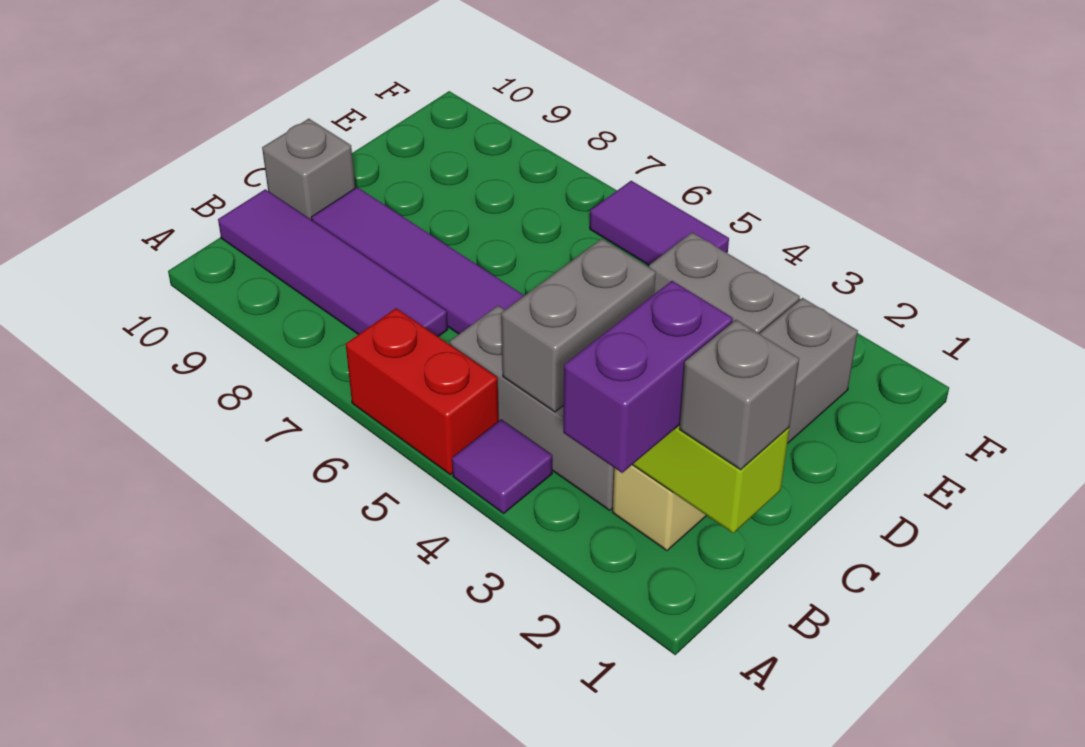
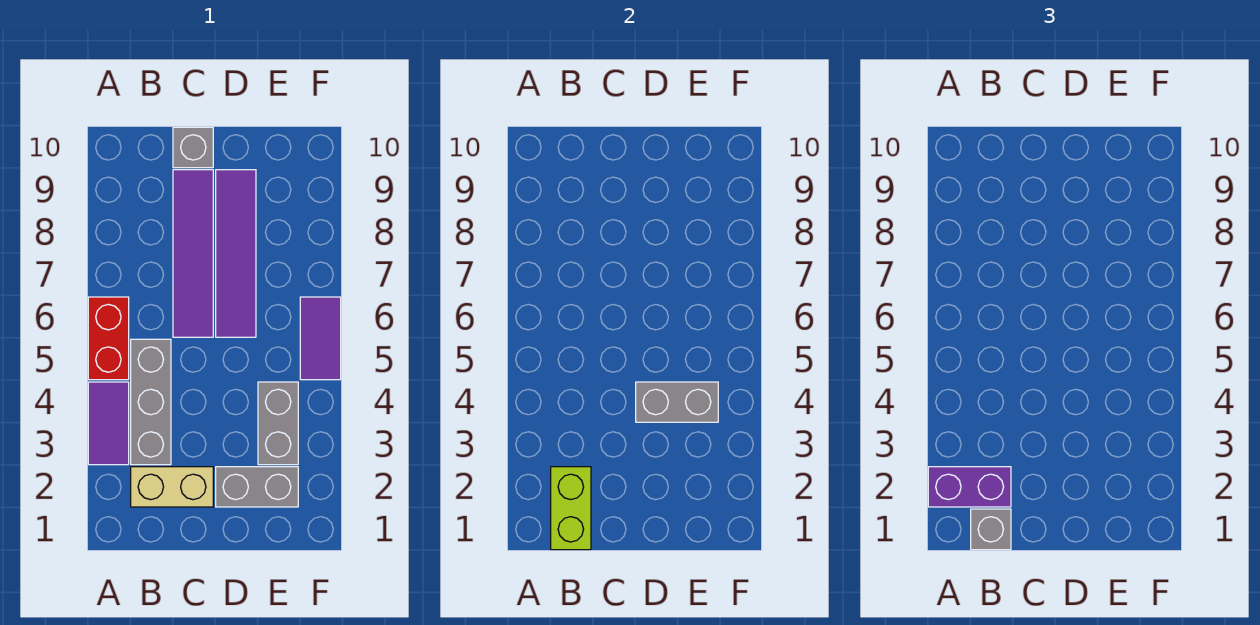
purple tile A4 level 1 -> purple tile A3:A4 level 1
grey brick B4:C4 level 2 -> grey brick D4:E4 level 2
purple tile B7:B10 level 1 -> purple tile D6:D9 level 1

